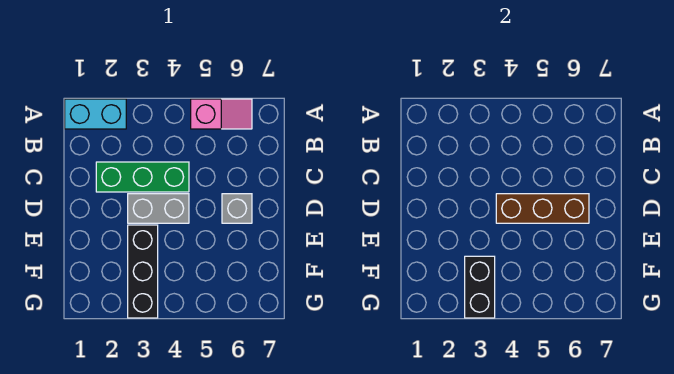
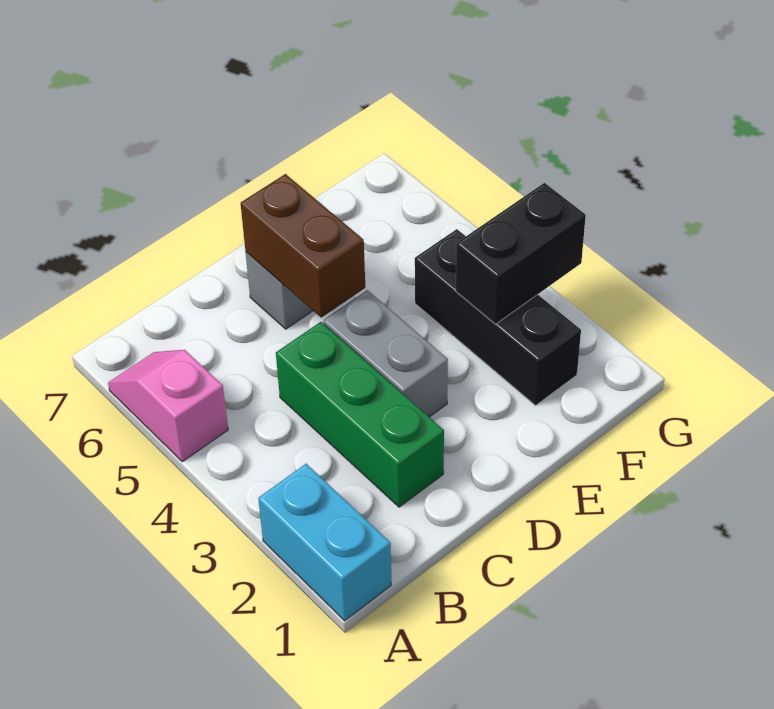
brown brick D4:D6 level 2 -> brown brick D5:D6 level 2
black brick E3:G3 level 1 -> black brick F2:F4 level 1

